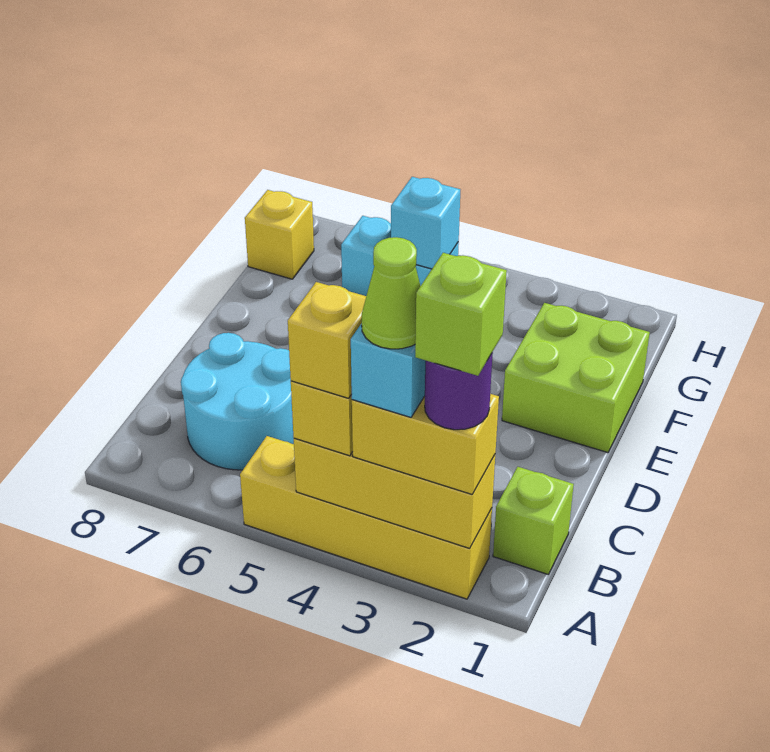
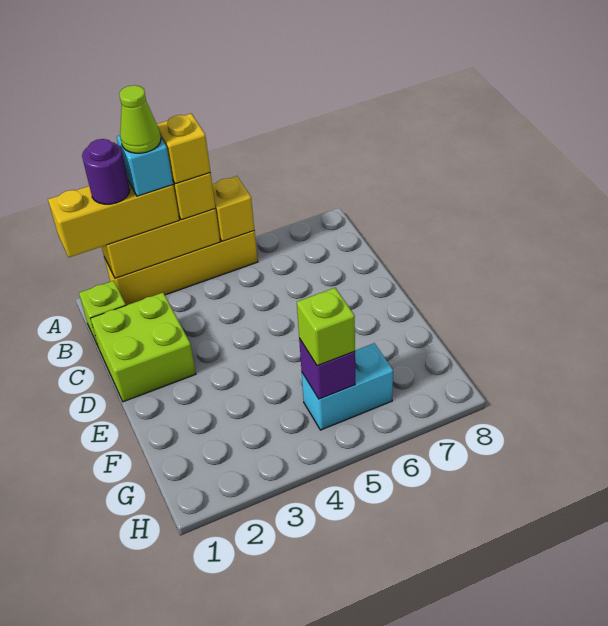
yellow brick A2:A3 level 3 -> yellow brick A1:A3 level 3
lime brick A2 level 5 -> lime brick G5 level 3
cyan round brick B6:C7 level 1 -> none
lime brick E1:F2 level 1 -> lime brick C1:D2 level 1
cyan brick G5 level 2 -> purple brick G5 level 2
yellow brick G8 level 1 -> yellow brick A5 level 2

